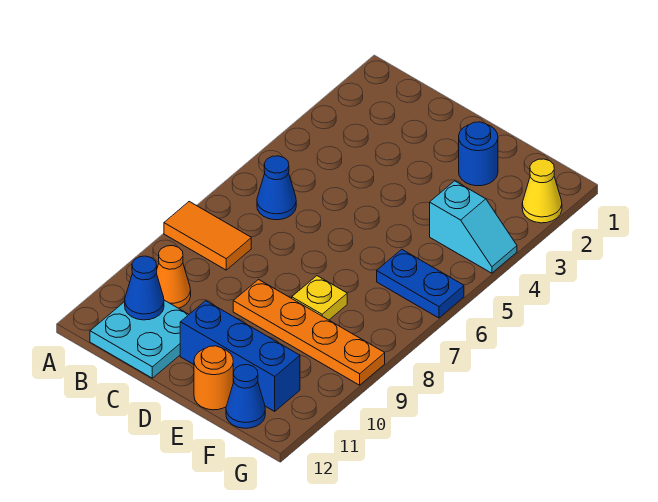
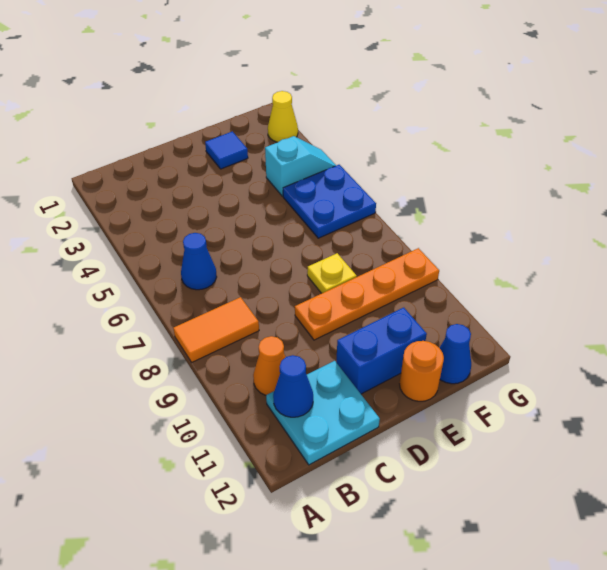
blue brick D11:F11 level 1 -> blue brick D11:E11 level 1
blue round brick E2 level 1 -> blue tile E2 level 1
blue plate F6:G6 level 1 -> blue plate F5:G6 level 1

